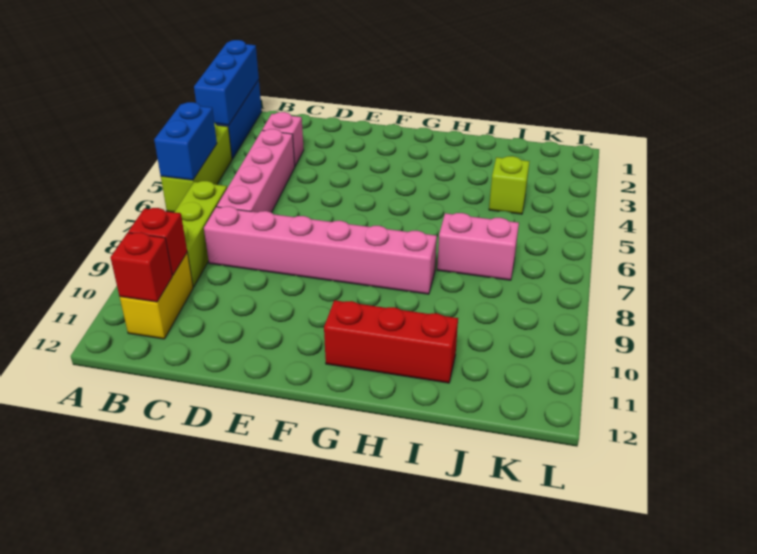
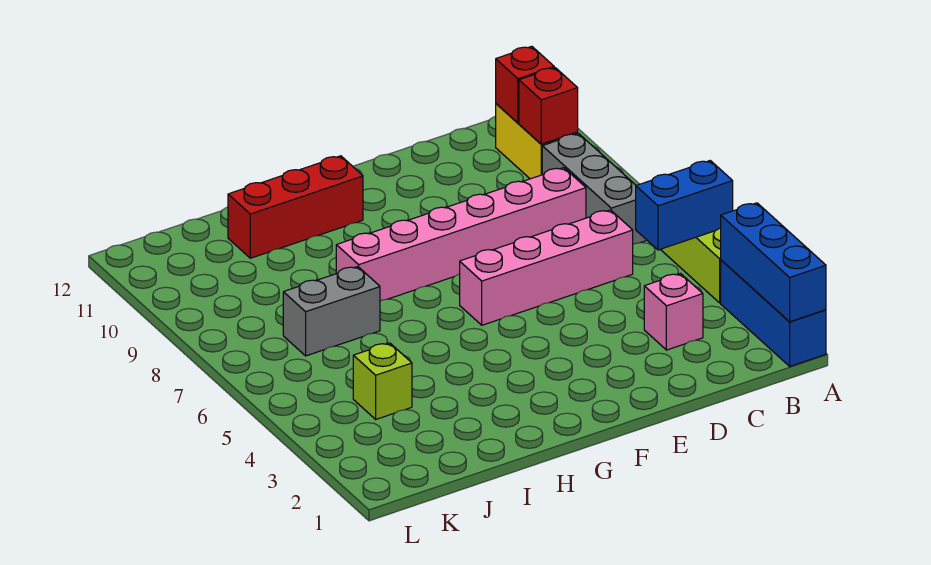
blue brick A5:A6 level 2 -> blue brick A5:B5 level 2
lime brick B7:B9 level 1 -> grey brick B7:B9 level 1
pink brick C4:C7 level 1 -> pink brick C6:F6 level 1
pink brick I7:J7 level 1 -> grey brick I7:J7 level 1

